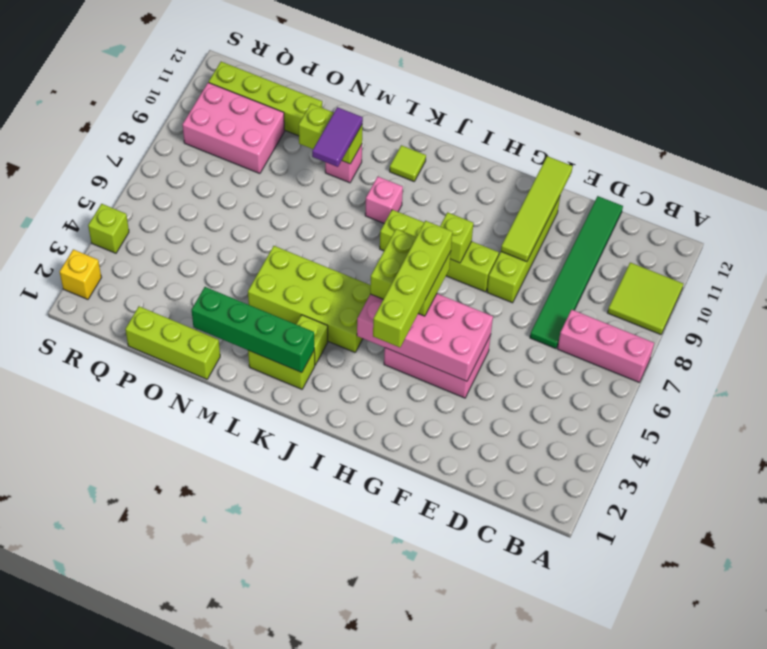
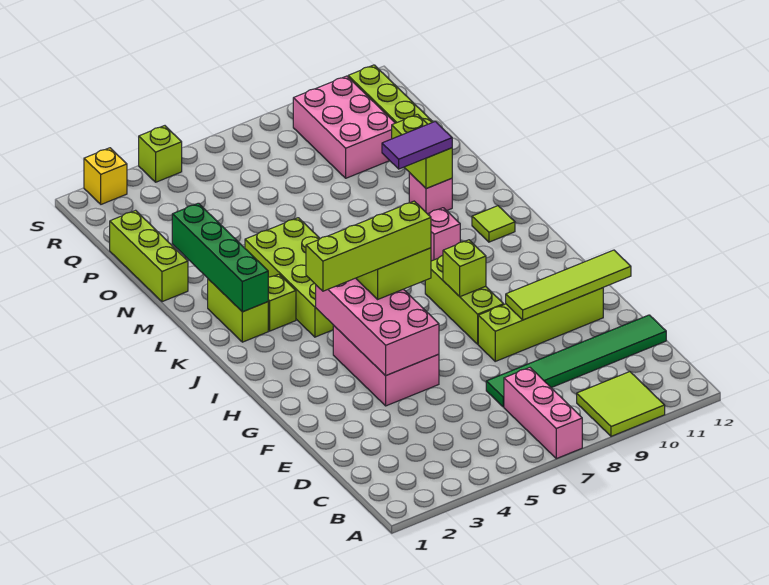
lime brick G8:J8 level 1 -> lime brick G8:I8 level 1

